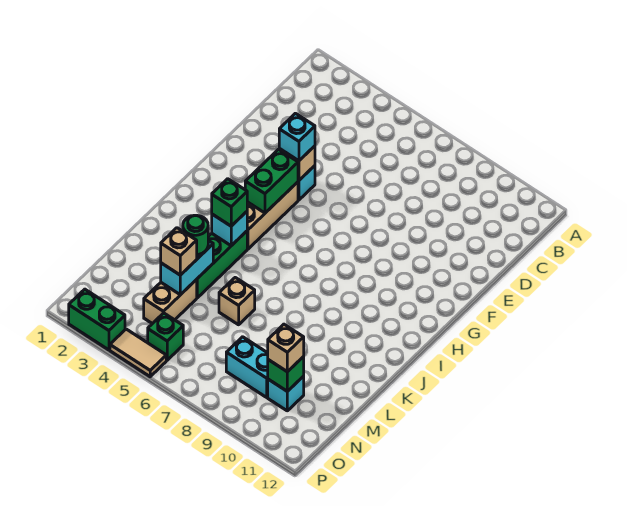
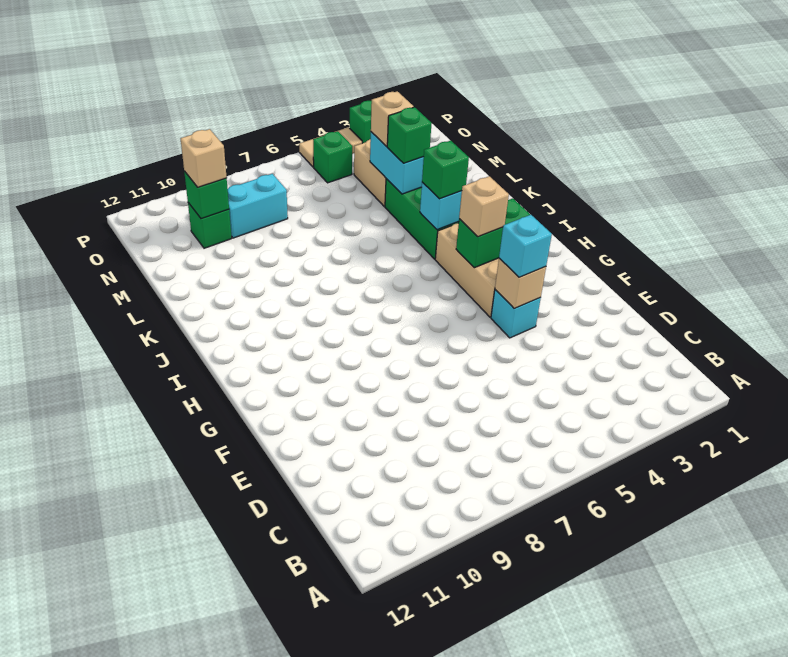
green brick G4:H4 level 2 -> green brick H3:H4 level 2
green round brick L4 level 3 -> green brick L4 level 3
tan brick L6 level 1 -> tan brick H4 level 3
cyan brick N10 level 1 -> green brick N10 level 1

